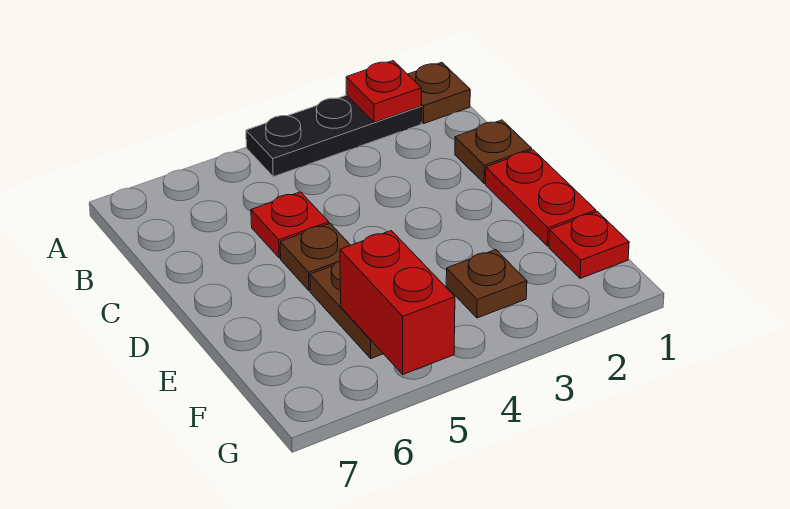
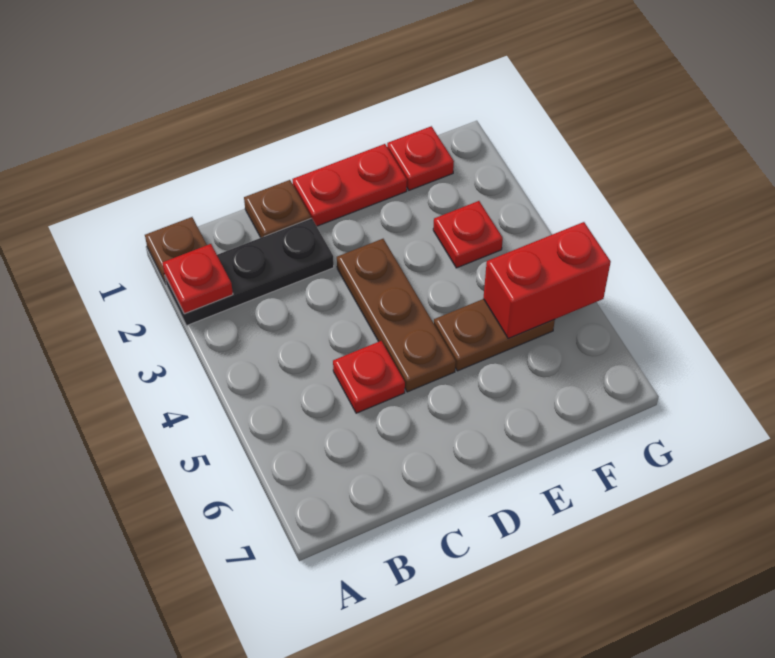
black plate A2:A4 level 1 -> black plate A2:C2 level 1
brown plate D5 level 1 -> brown plate D3:D5 level 1
brown plate F3 level 1 -> red plate F3 level 1

